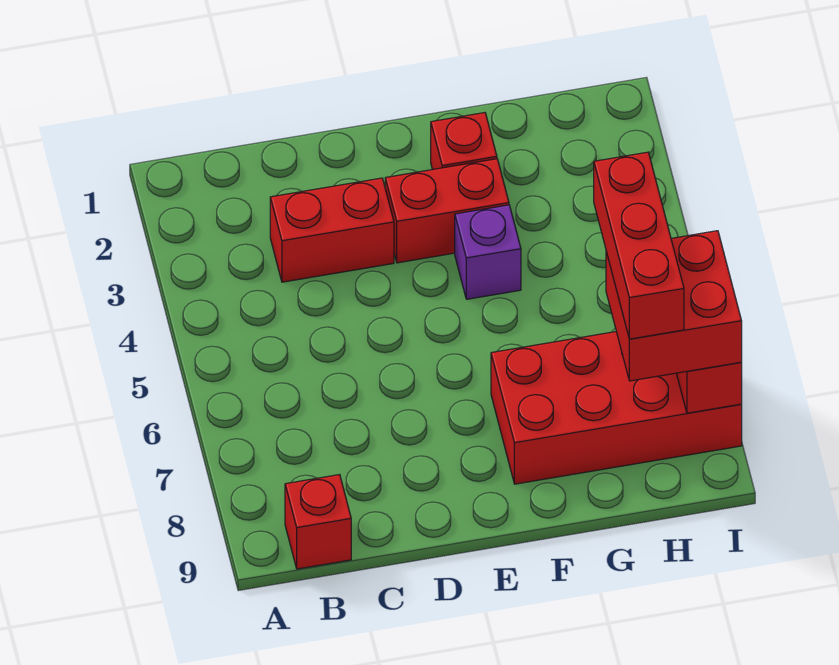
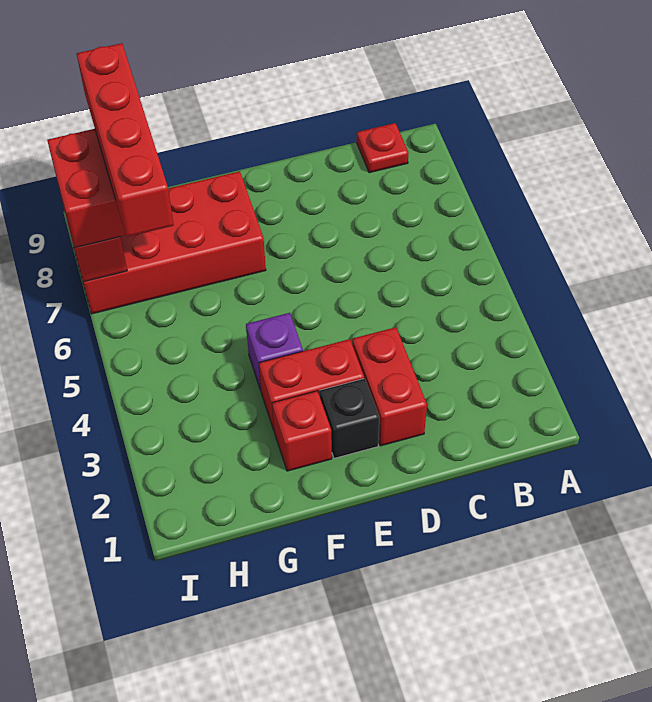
red brick B9 level 1 -> red plate B9 level 1
red brick C3:D3 level 1 -> red brick D2:D3 level 1
none -> black brick E2 level 1
red brick H6:H8 level 4 -> red brick H6:H9 level 4

